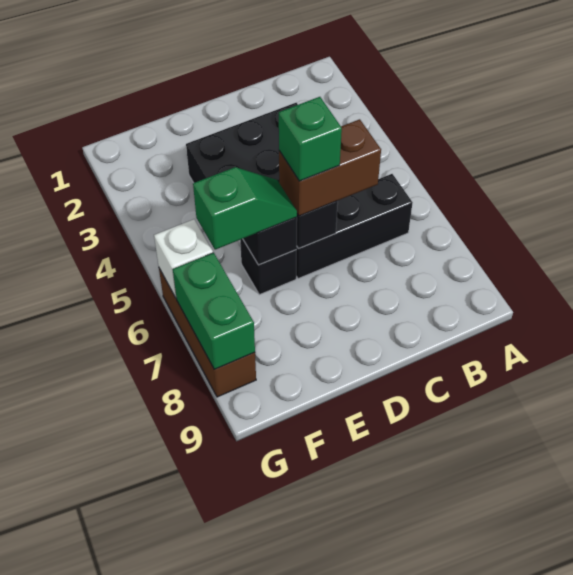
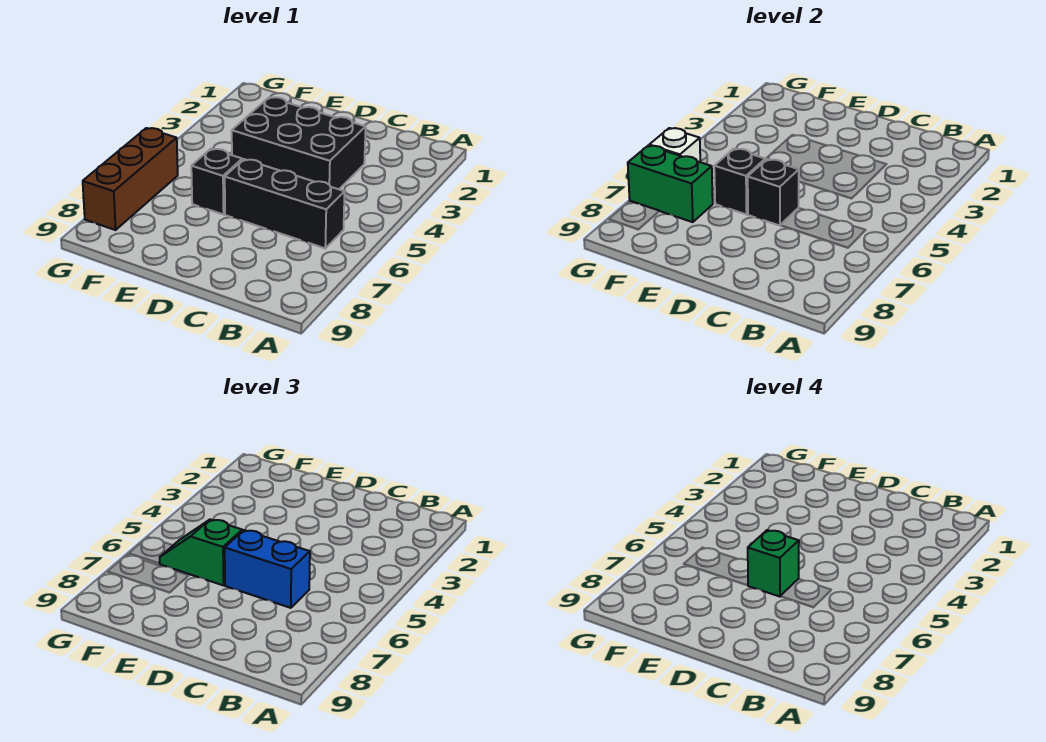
brown brick C6:D6 level 3 -> blue brick C6:D6 level 3
green slope E6:F6 level 3 top F -> green slope E6:F6 level 3 top E
green brick G7:G8 level 2 -> green brick F7:G7 level 2

